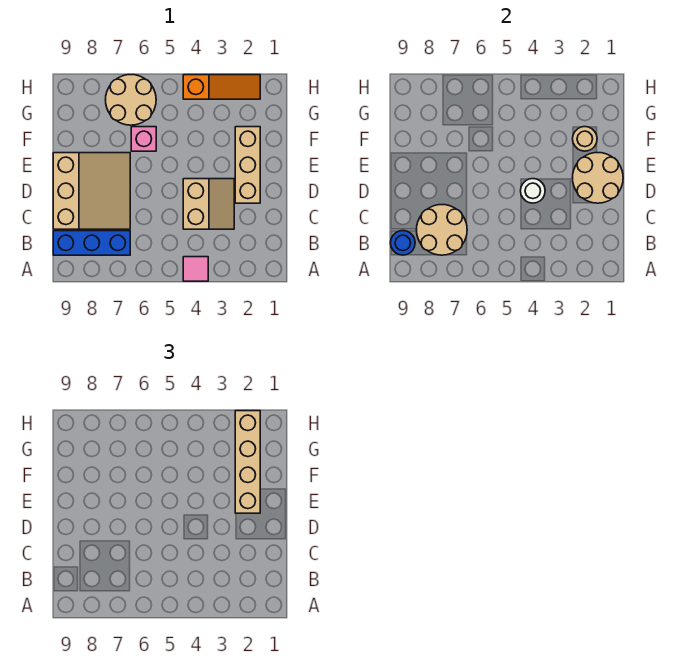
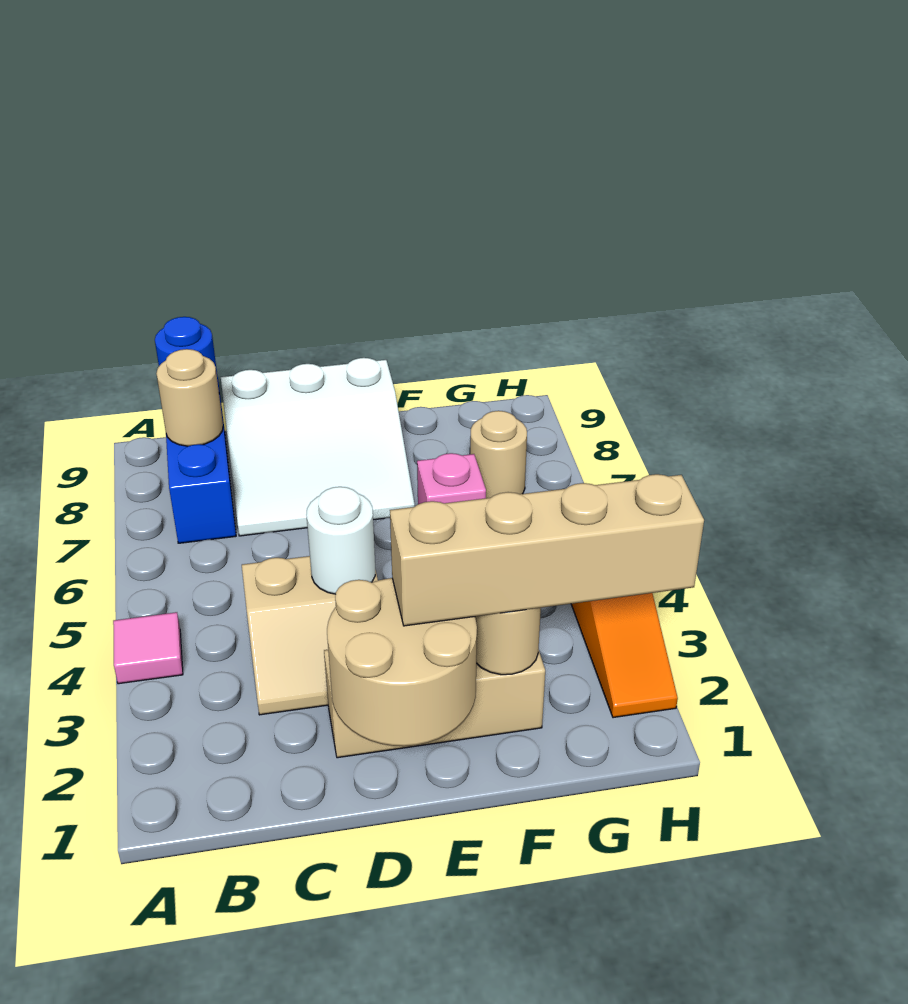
tan round brick B7:C8 level 2 -> tan round brick B8 level 2
tan slope C7:E9 level 1 top 9 -> white slope C7:E9 level 1 top 9
tan round brick G6:H7 level 1 -> tan round brick G7 level 1

